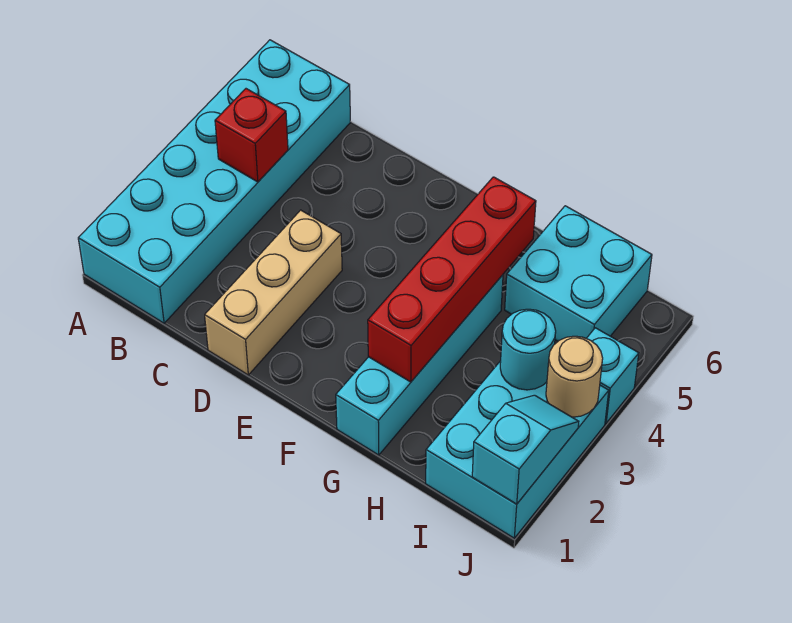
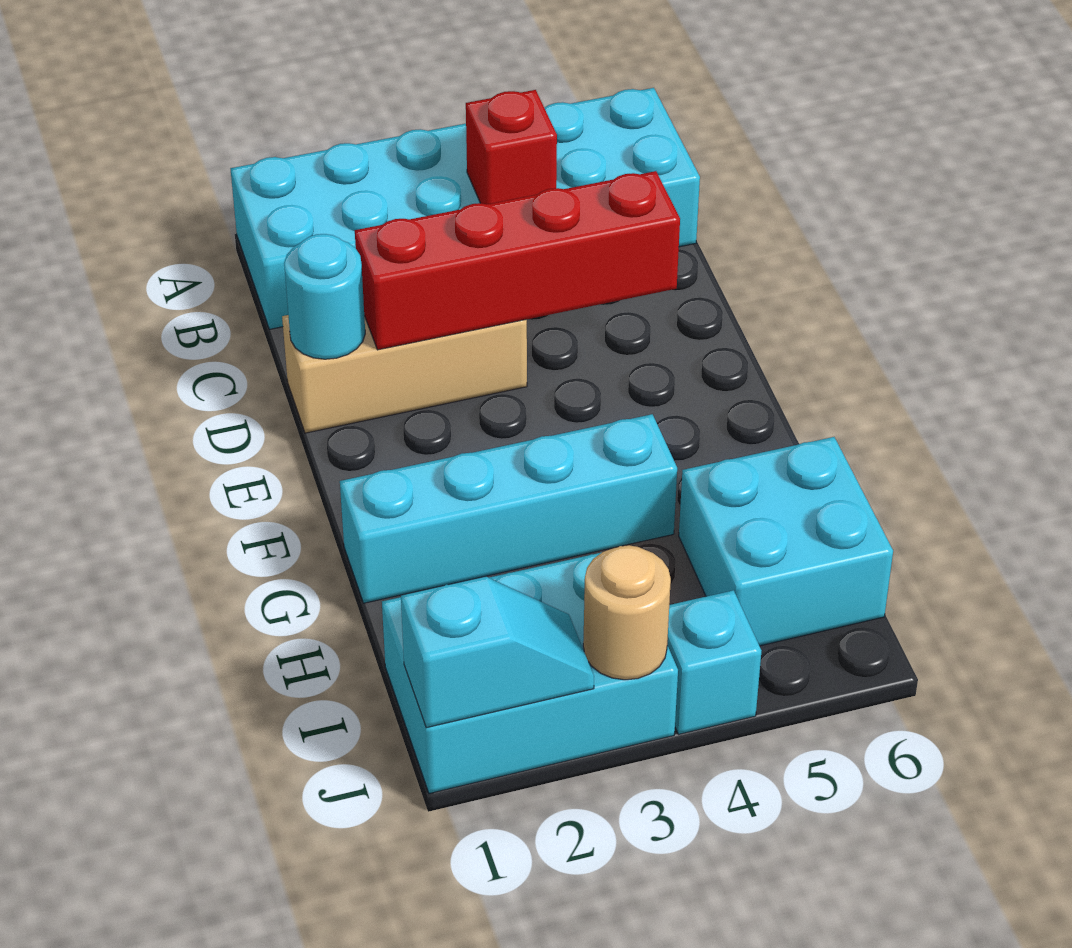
red brick G2:G5 level 2 -> red brick D2:D5 level 2
cyan round brick I3 level 2 -> cyan round brick D1 level 2

